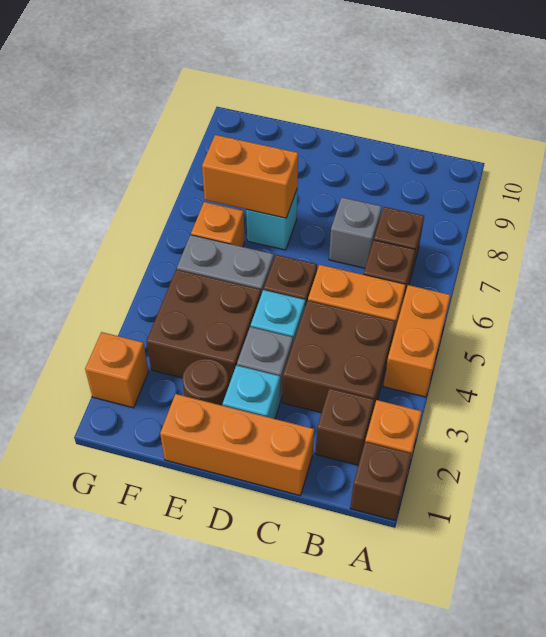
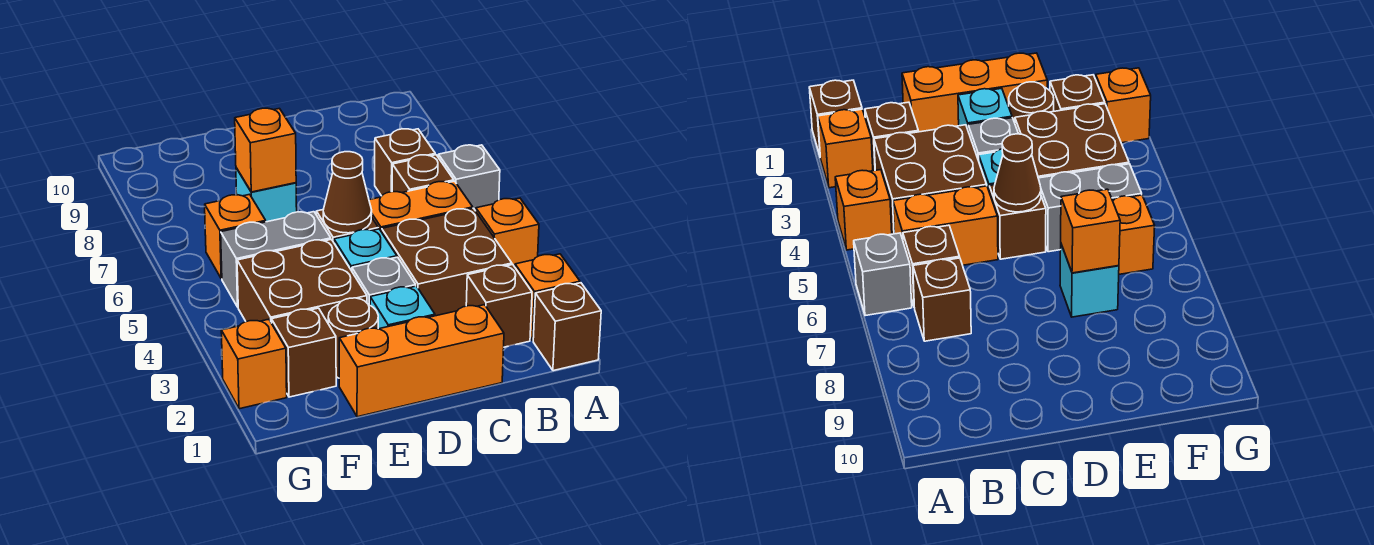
orange brick A4:A5 level 1 -> orange brick A4 level 1
grey brick C7 level 1 -> grey brick A6 level 1
none -> brown cone D5 level 2
orange brick E7:F7 level 2 -> orange brick E7 level 2
none -> brown brick F2 level 1

